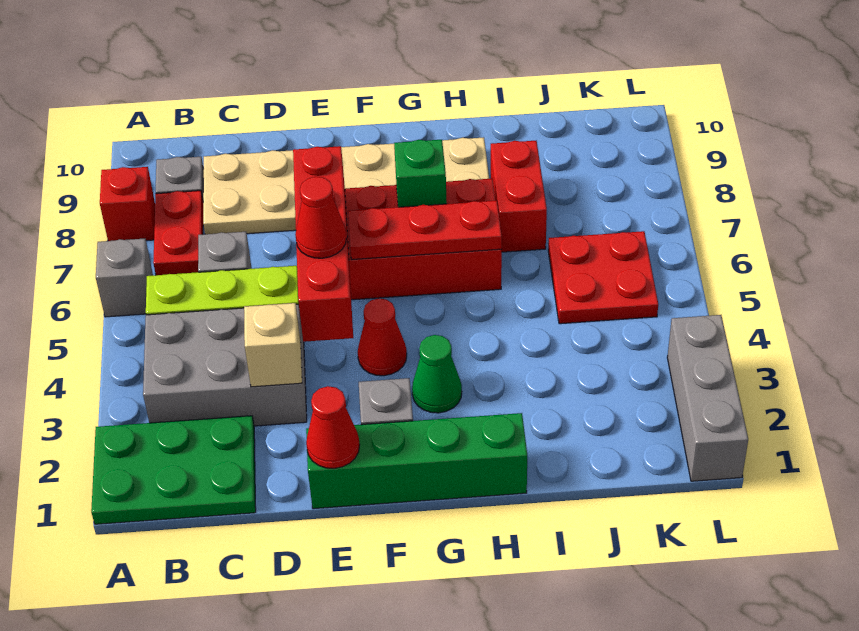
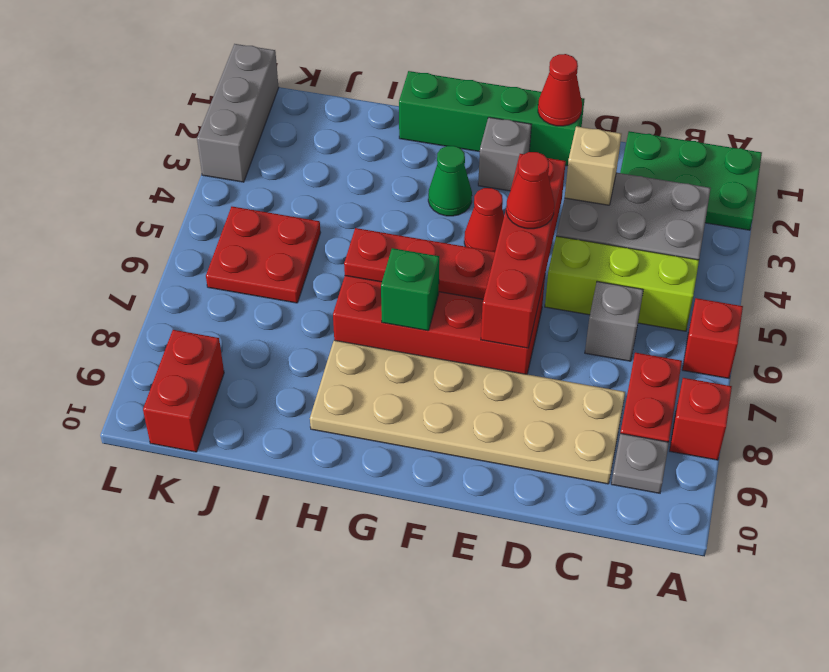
grey brick A6 level 1 -> red brick A6 level 1
red brick I7:I8 level 1 -> red brick K9:K10 level 1

